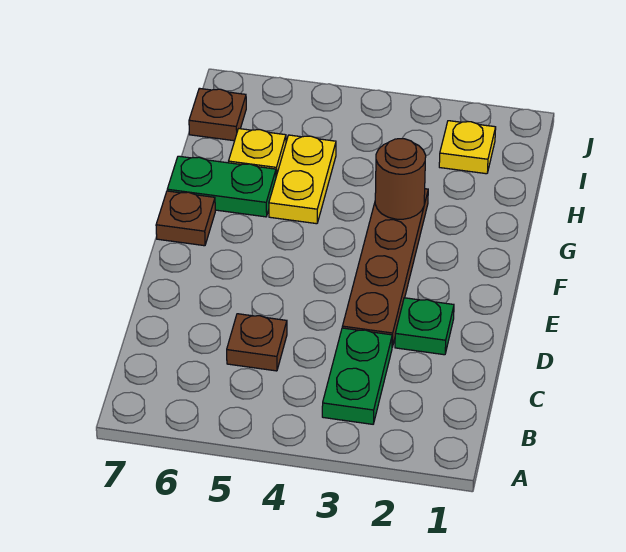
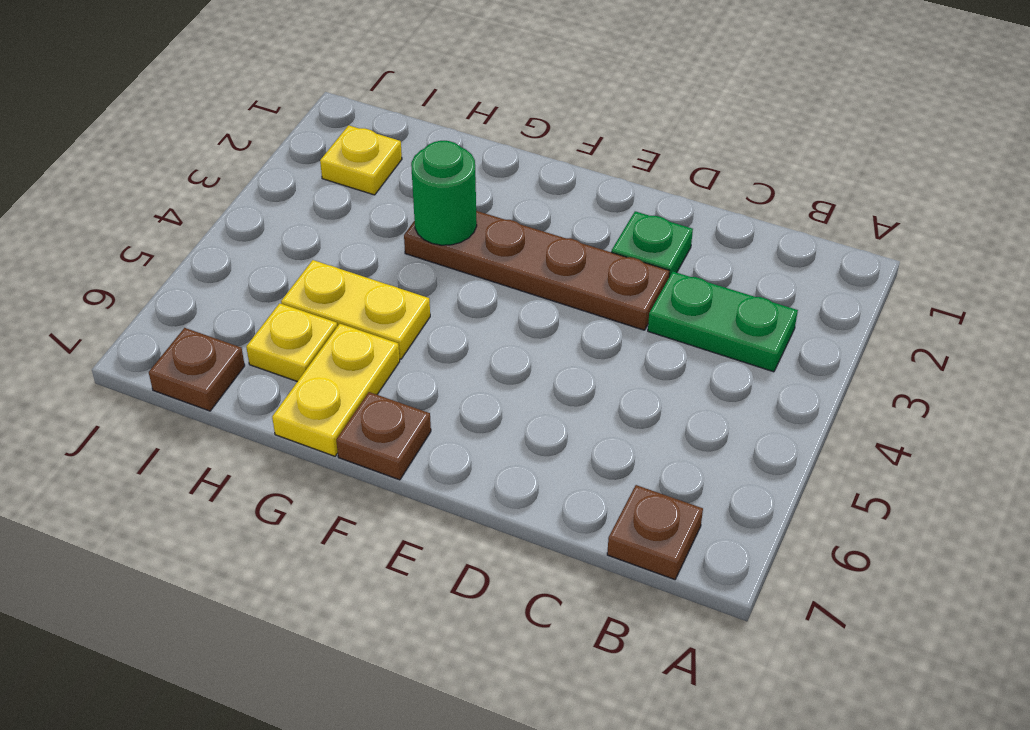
brown plate C5 level 1 -> brown plate B7 level 1
brown round brick G3 level 2 -> green round brick G3 level 2
green plate G6:G7 level 1 -> yellow plate G6:G7 level 1

